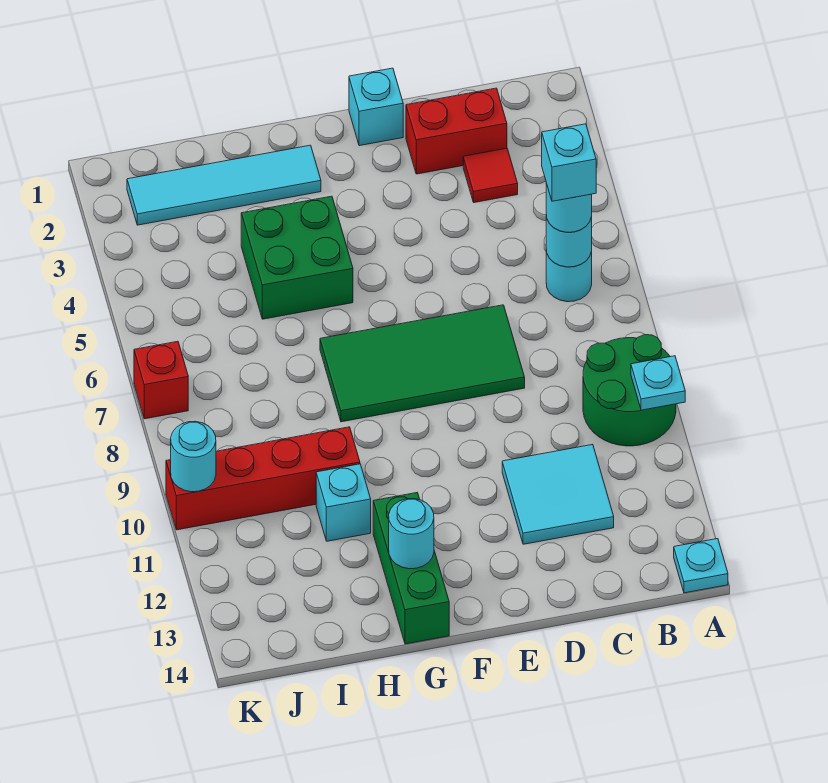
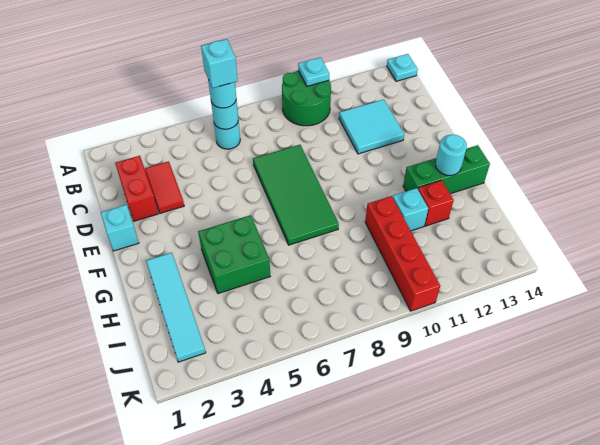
red tile C3 level 1 -> red tile C3:D3 level 1
red brick K7 level 1 -> red brick H12 level 1
cyan round brick K10 level 2 -> none

